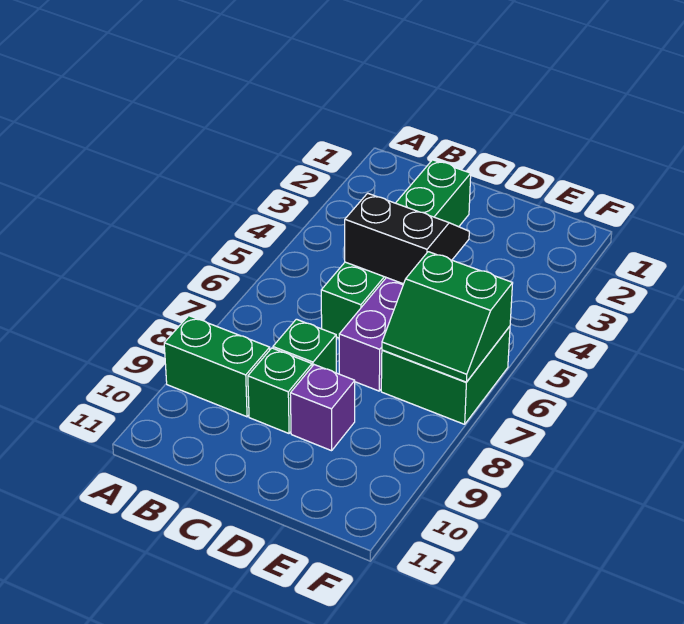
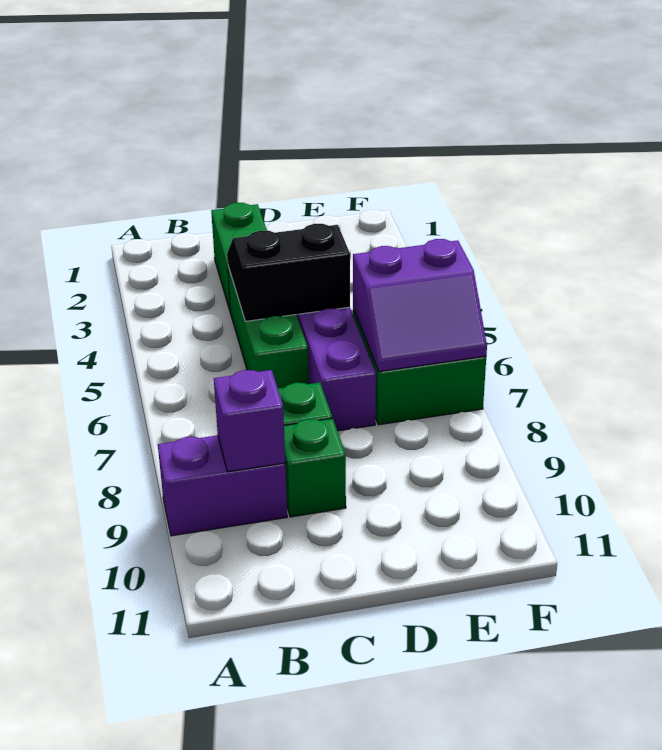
green brick A9:B9 level 1 -> purple brick A9:B9 level 1
purple brick D9 level 1 -> purple brick B9 level 2
green slope E6:F7 level 2 top 6 -> purple slope E6:F7 level 2 top 6

